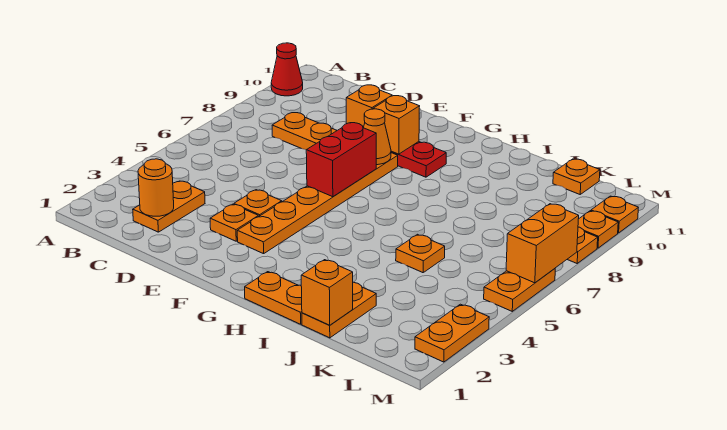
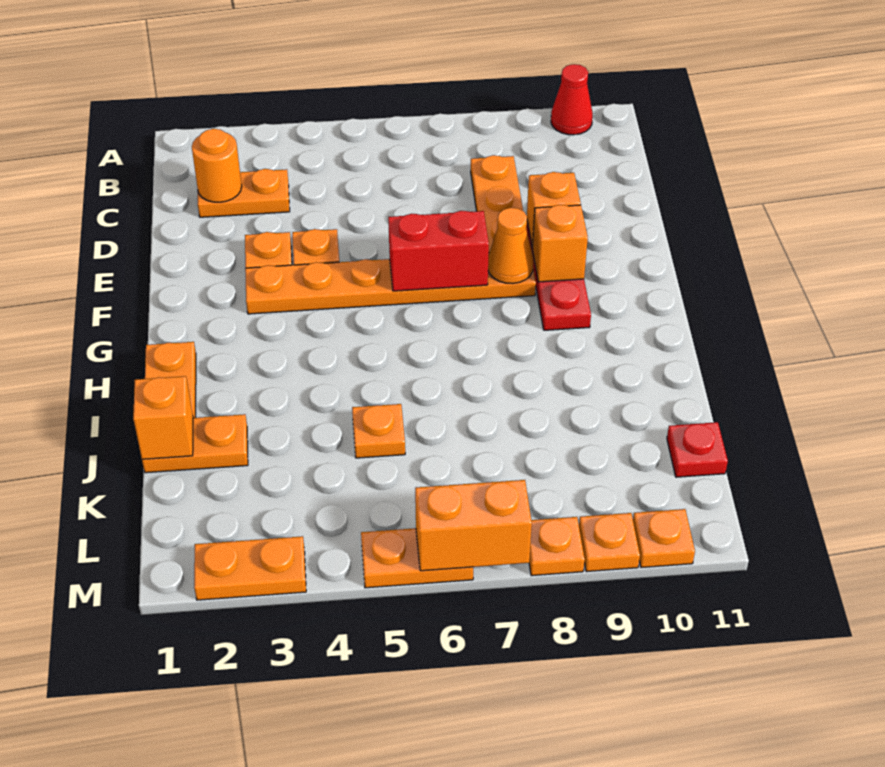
orange plate K11 level 1 -> red plate K11 level 1

